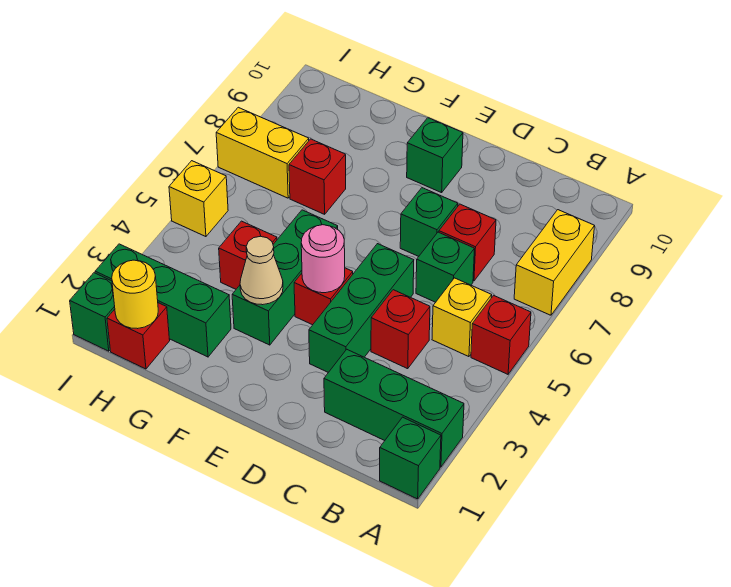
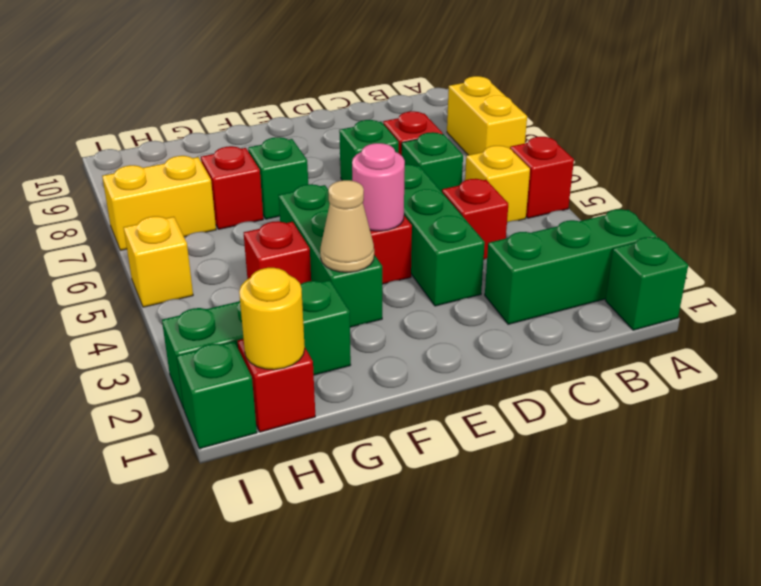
green brick E9 level 1 -> green brick F7 level 1

